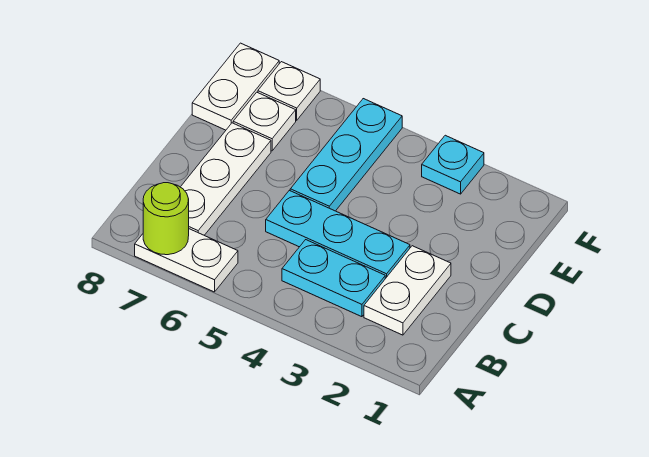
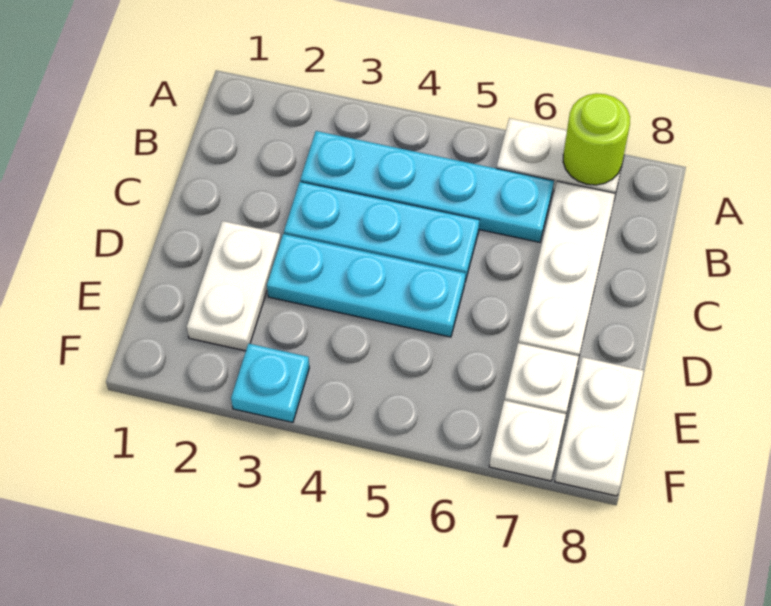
white plate B2:C2 level 1 -> white plate D2:E2 level 1
cyan plate B3:B4 level 1 -> cyan plate B3:B6 level 1
cyan plate D5:F5 level 1 -> cyan plate D3:D5 level 1

